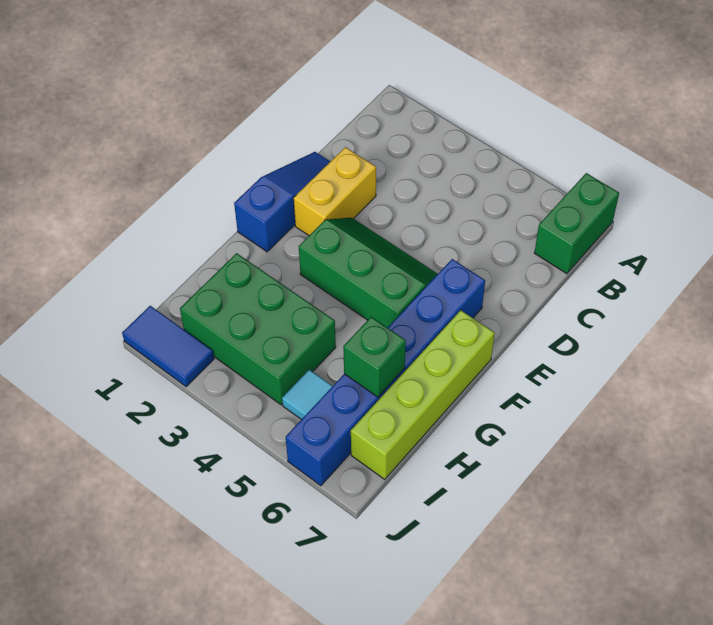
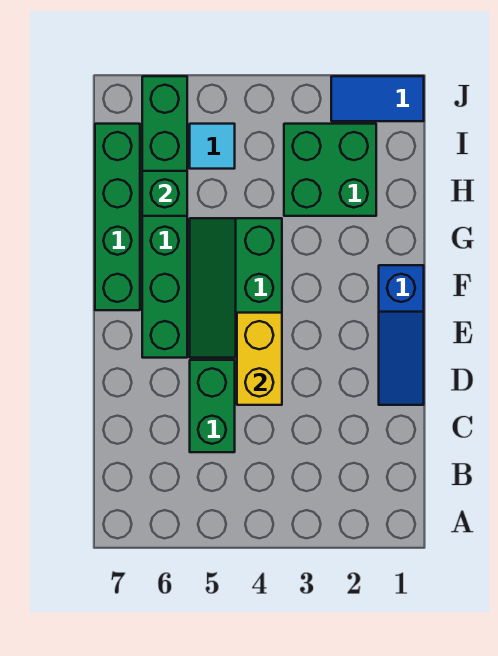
green brick A7:B7 level 1 -> green brick C5:D5 level 1
yellow brick D2:E2 level 1 -> yellow brick D4:E4 level 2
green slope E3:F5 level 1 top F -> green slope E4:G5 level 1 top 4
blue brick E6:J6 level 1 -> green brick E6:J6 level 1
lime brick F7:I7 level 1 -> green brick F7:I7 level 1
green brick H2:I4 level 1 -> green brick H2:I3 level 1

